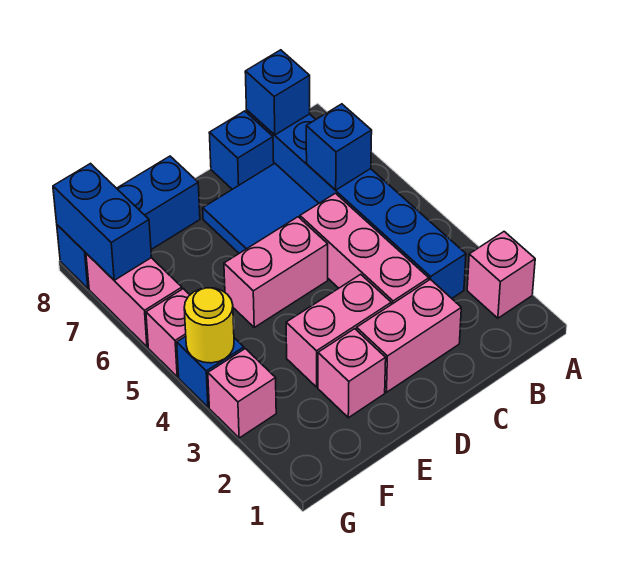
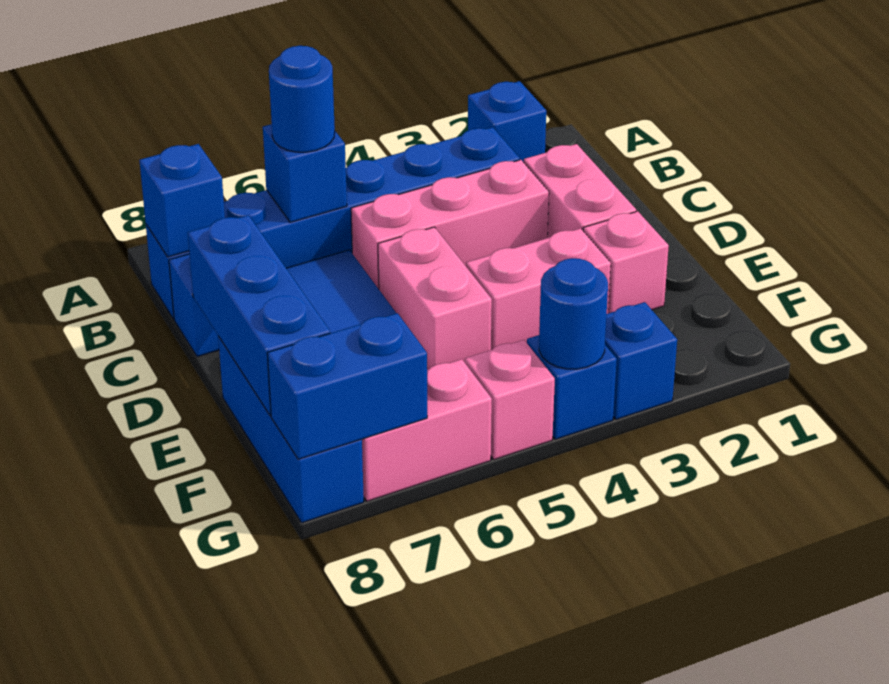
pink brick A2 level 1 -> blue brick A2 level 1
none -> blue round brick B6 level 3
pink brick D3:E3 level 1 -> pink brick E3:E4 level 1
none -> blue brick D8:F8 level 2
pink brick G3 level 1 -> blue brick G3 level 1
yellow round brick G4 level 2 -> blue round brick G4 level 2

